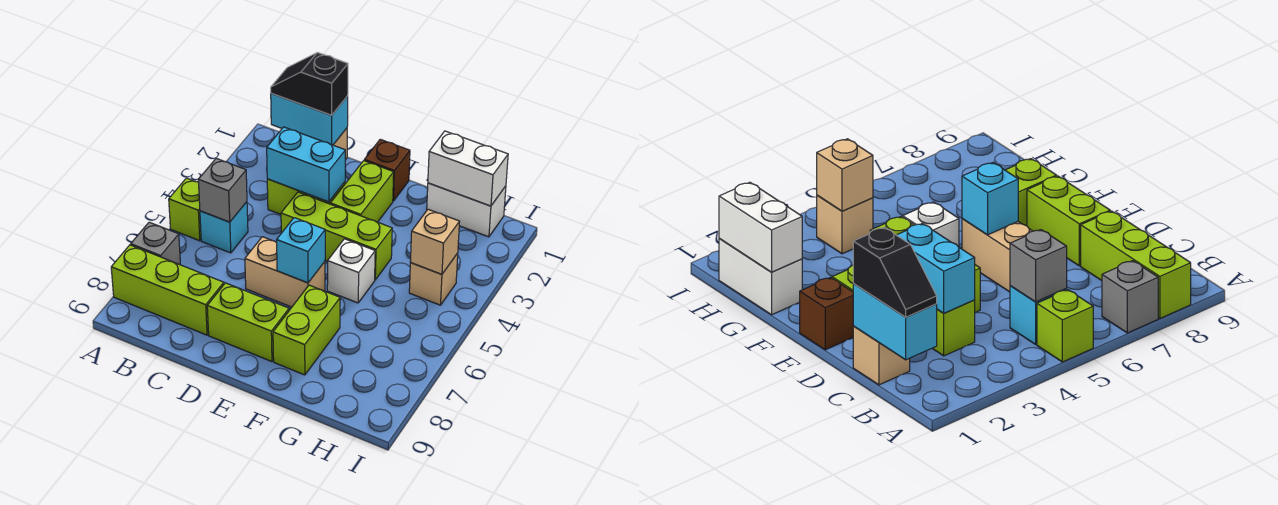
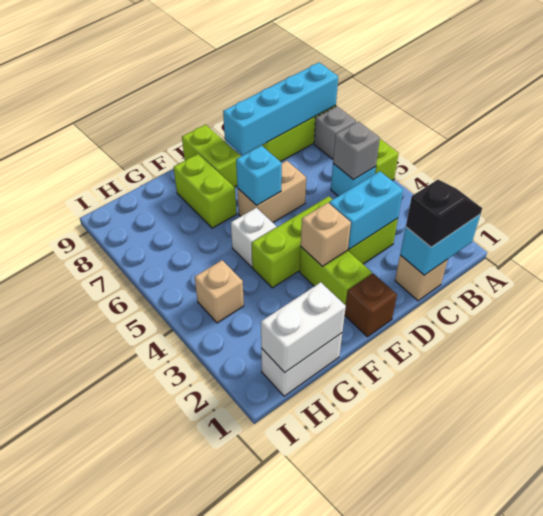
none -> cyan brick A8:D8 level 2
lime brick D8:E8 level 1 -> lime brick E8:E9 level 1
tan brick H4 level 2 -> tan brick E3 level 2

